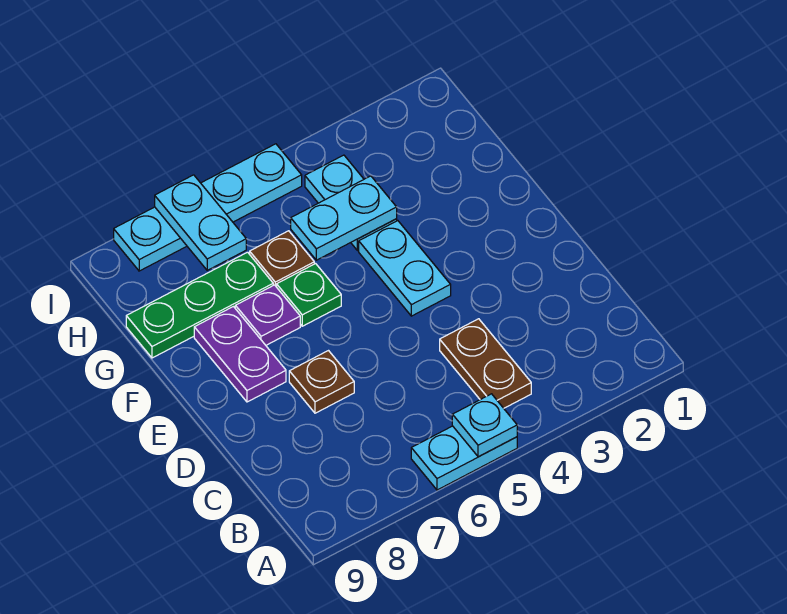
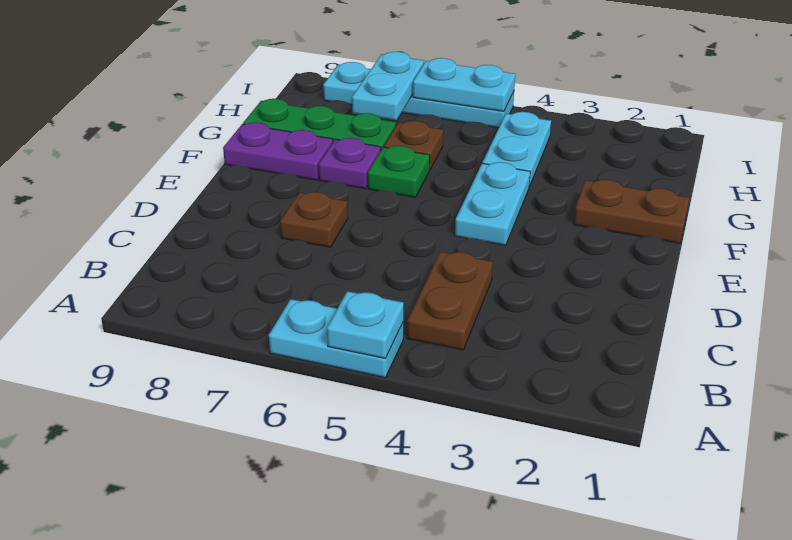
purple plate E8:F8 level 1 -> purple plate F8:F9 level 1
none -> brown plate F1:F2 level 1
cyan plate G4:G5 level 2 -> cyan plate I5:I6 level 2

